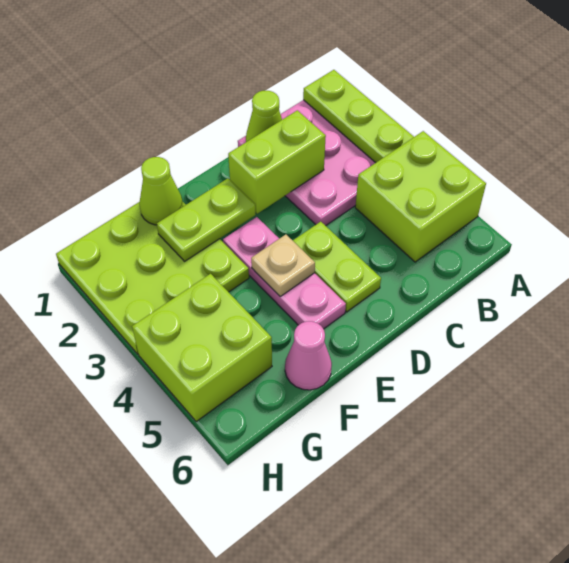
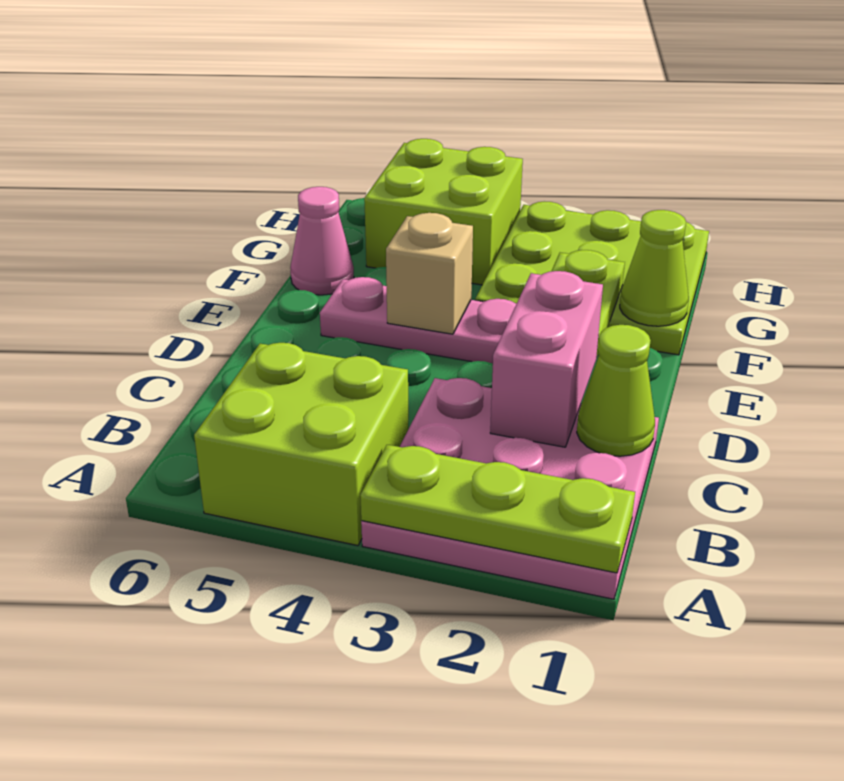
lime brick C2:D2 level 2 -> pink brick C2:D2 level 2
lime plate D4:D5 level 1 -> none
tan plate E4 level 2 -> tan brick E4 level 2

